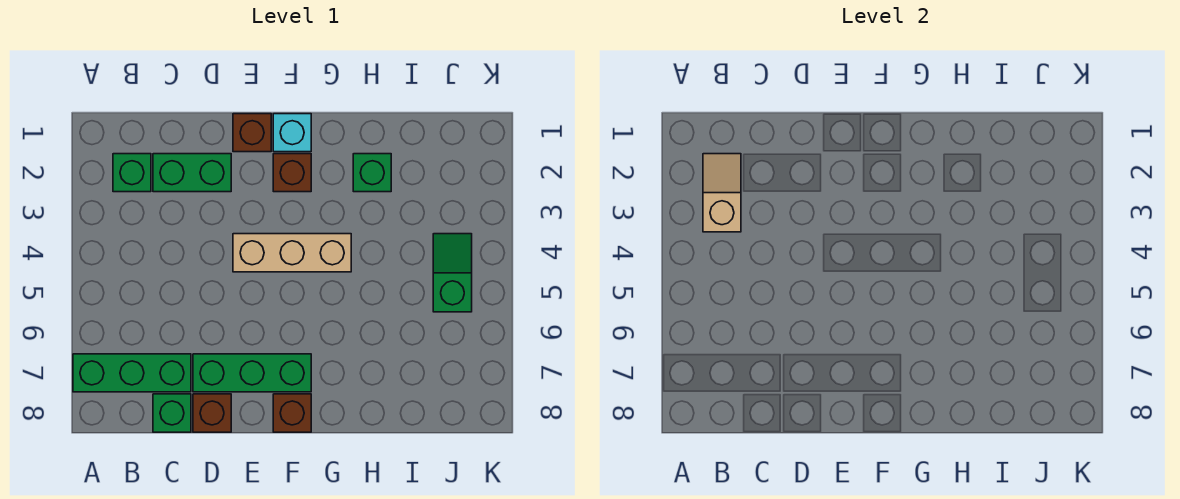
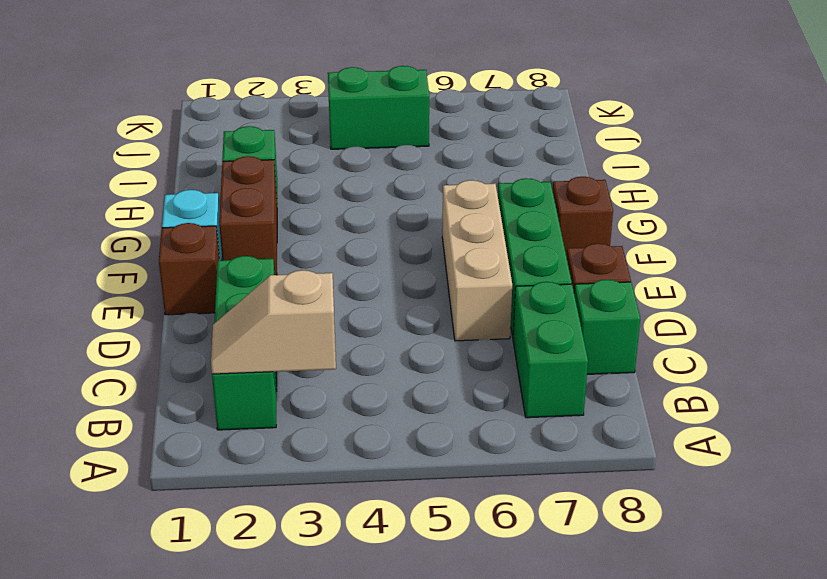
green brick A7:C7 level 1 -> green brick B7:C7 level 1
tan brick E4:G4 level 1 -> tan brick D6:F6 level 1
brown brick F2 level 1 -> brown brick F2:G2 level 1
green slope J4:J5 level 1 top 5 -> green brick J4:J5 level 1

